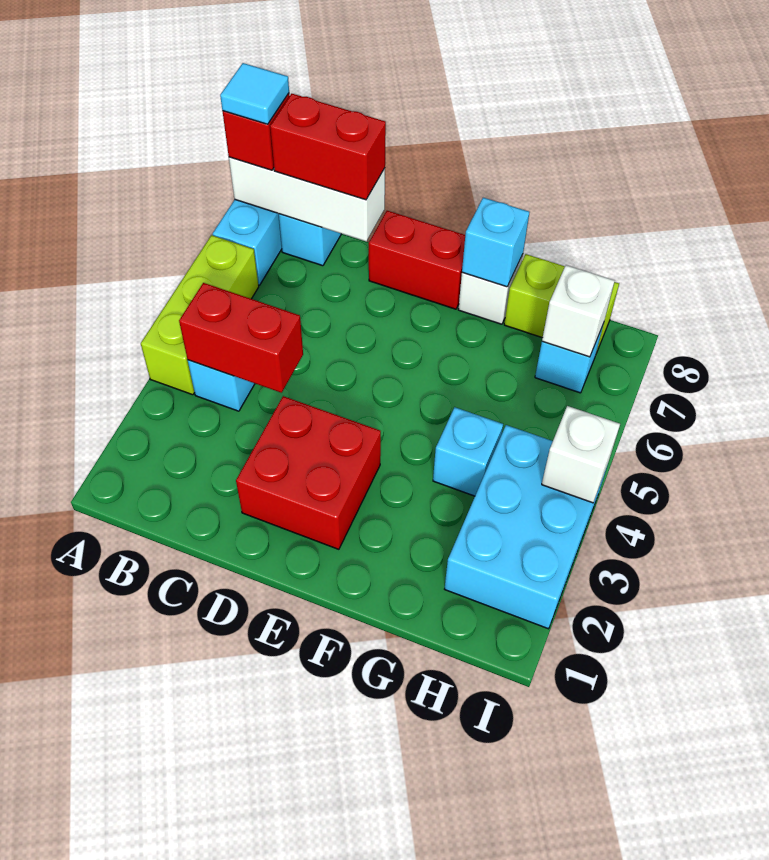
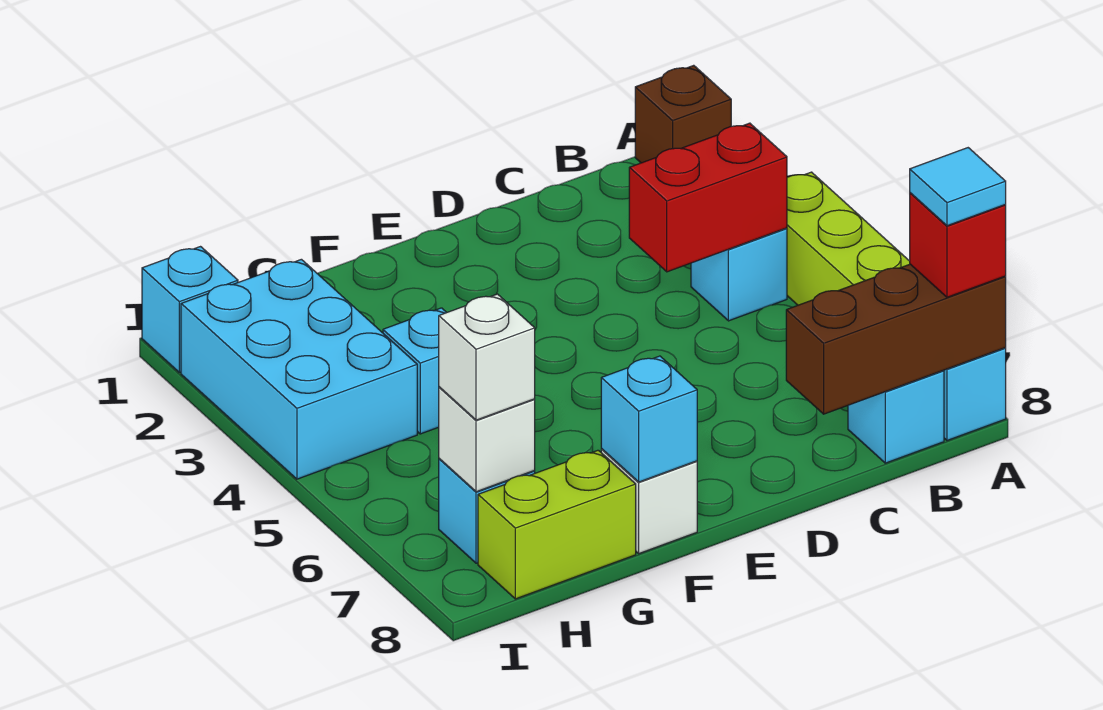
none -> brown brick A1 level 1
white brick A8:C8 level 2 -> brown brick A8:C8 level 2
red brick B8:C8 level 3 -> none
red brick D2:E3 level 1 -> none
red brick D8:E8 level 1 -> none
none -> cyan brick I1 level 1
white brick I4 level 2 -> white brick H7 level 3

